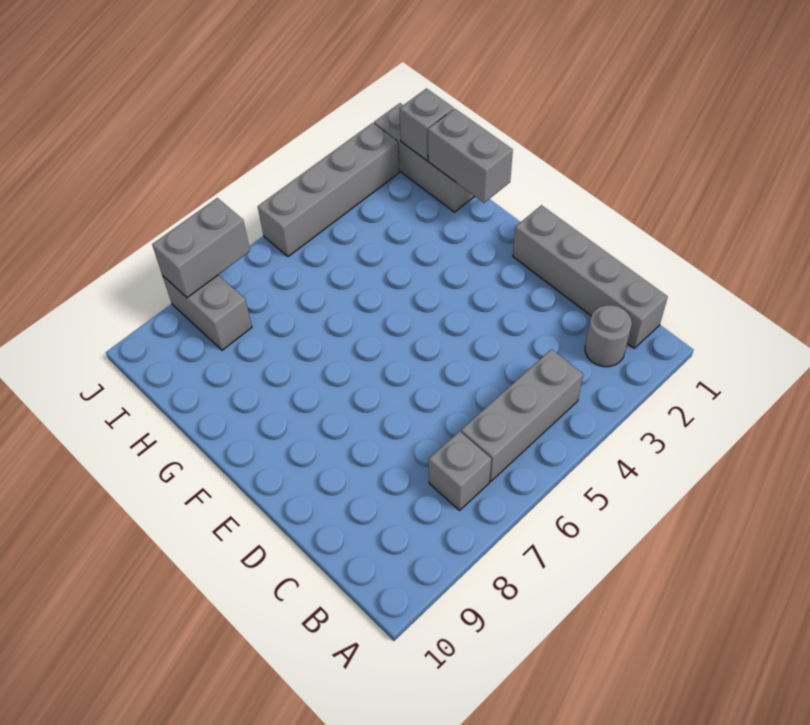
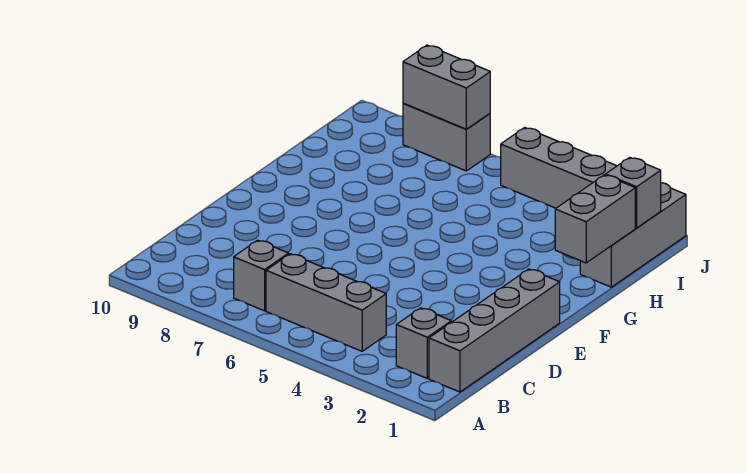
grey round brick B2 level 1 -> grey brick B2 level 1
grey brick I8:J8 level 1 -> grey brick J7:J8 level 1

